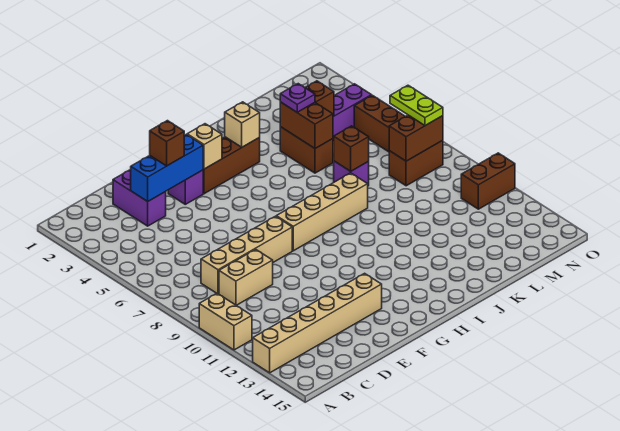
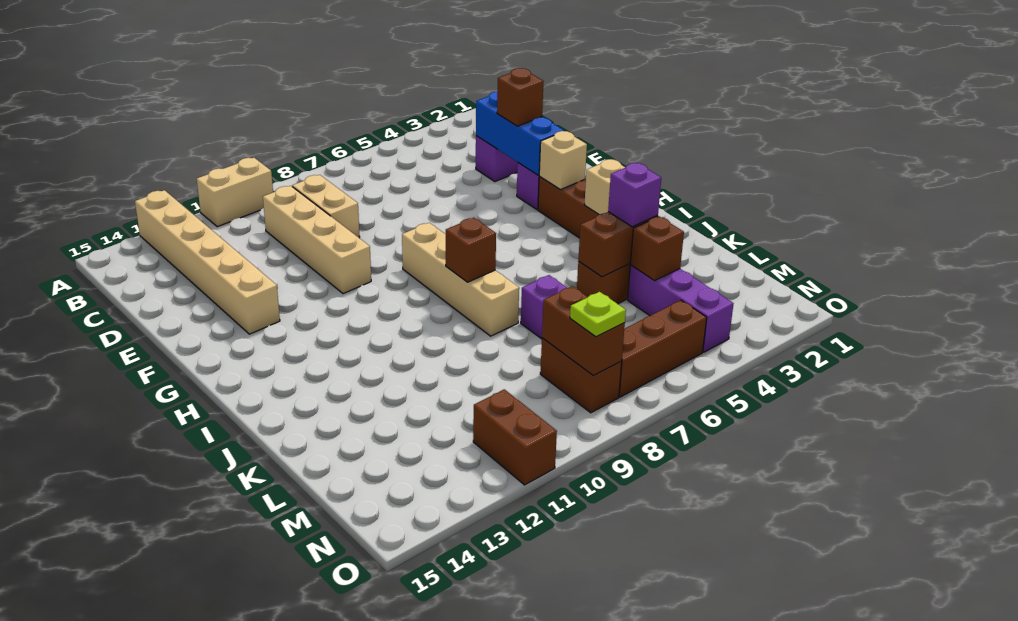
tan brick C8:F8 level 1 -> tan brick C10:F10 level 1
purple plate K4 level 3 -> purple brick K4 level 3
brown brick K7 level 2 -> brown brick I8 level 2
lime plate N7:N8 level 3 -> lime plate N8 level 3

